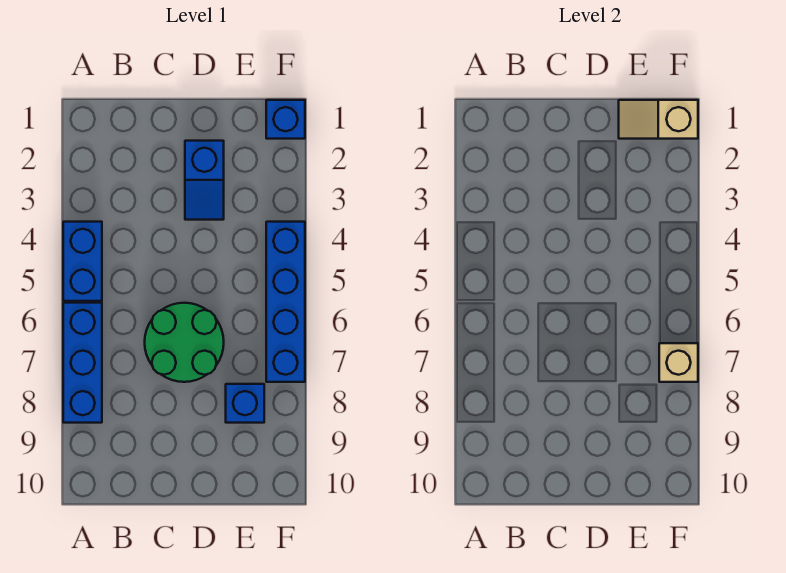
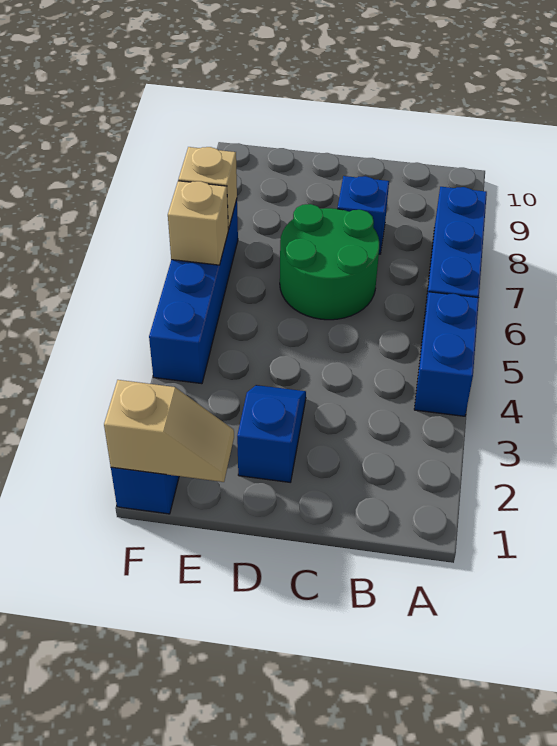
blue brick E8 level 1 -> blue brick C8 level 1
none -> tan brick F6 level 2

